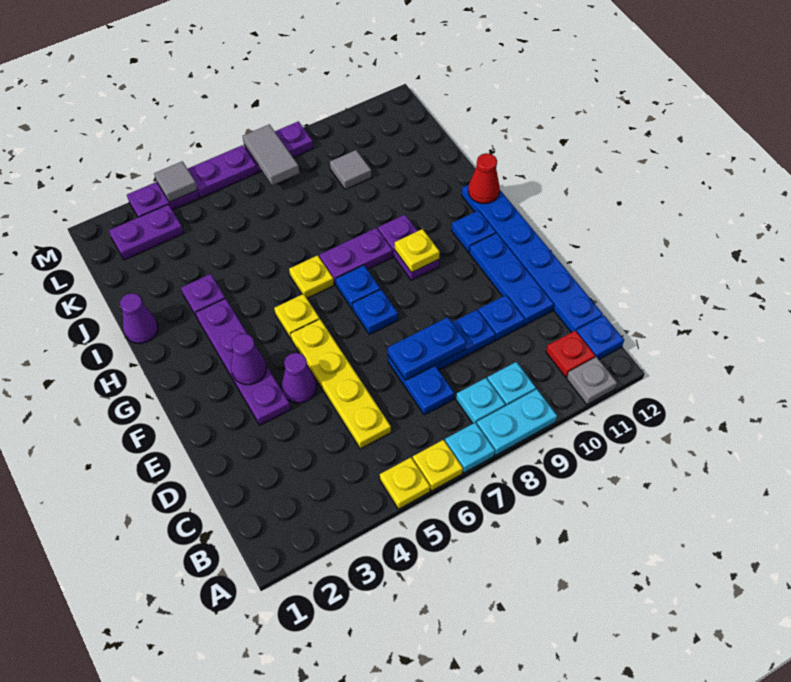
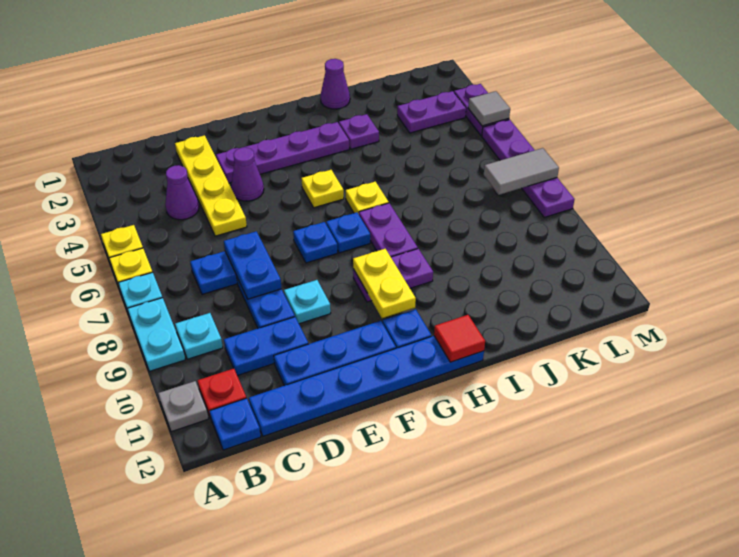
cyan plate B8 level 1 -> cyan plate E9 level 1
yellow plate C5:F5 level 1 -> yellow plate D2:D5 level 1
blue plate D10 level 1 -> blue plate C10:D10 level 1
purple cone F3 level 2 -> purple cone C4 level 1
yellow plate G9 level 2 -> yellow plate G9:G10 level 2
red cone H12 level 2 -> red tile H12 level 2
grey tile K9 level 1 -> none
purple plate L2:L3 level 1 -> purple plate K3:L3 level 1

